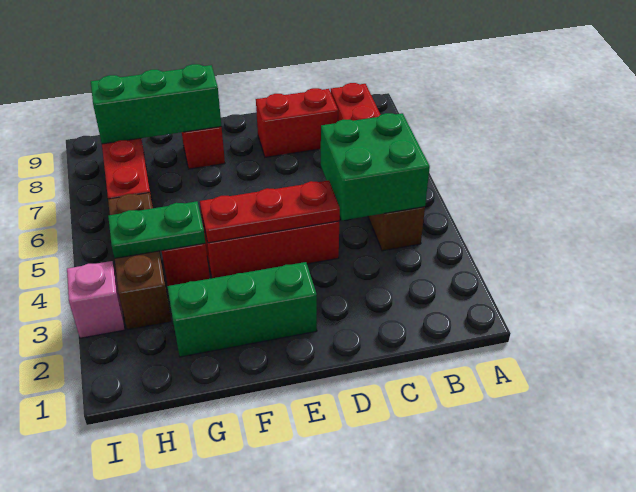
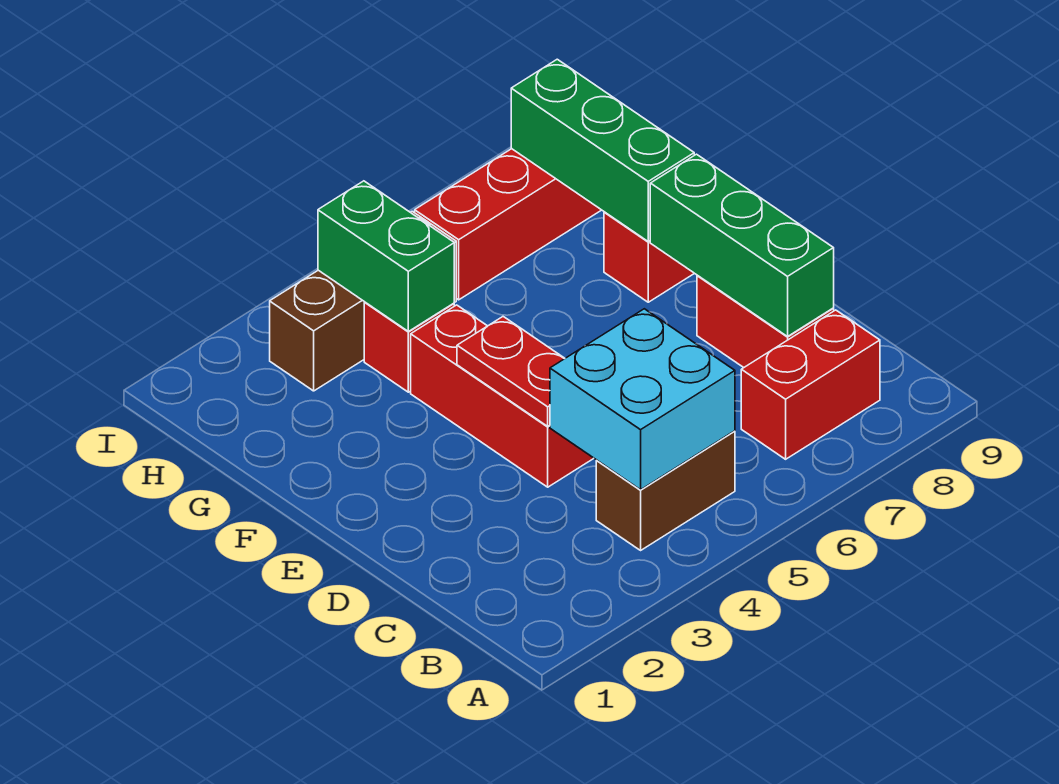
green brick B4:C5 level 2 -> cyan brick B4:C5 level 2
red plate D4:F4 level 2 -> red plate D4:E4 level 2
green brick E2:G2 level 1 -> green brick C8:E8 level 2
green plate G4:H4 level 2 -> green brick G4:H4 level 2
pink brick I3 level 1 -> none

